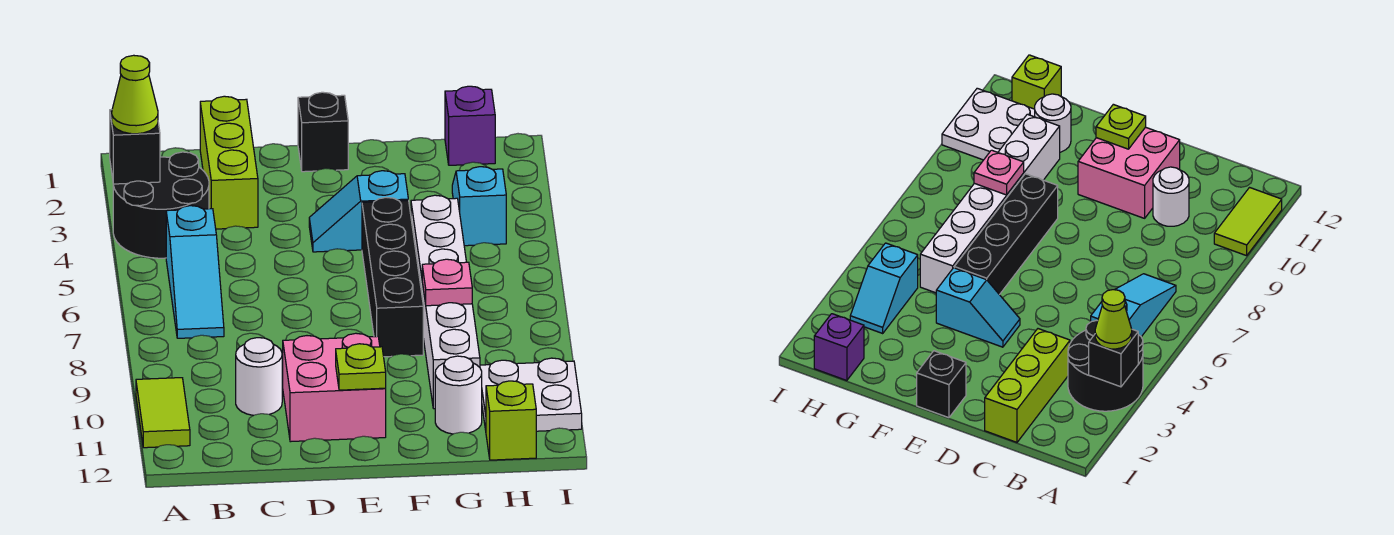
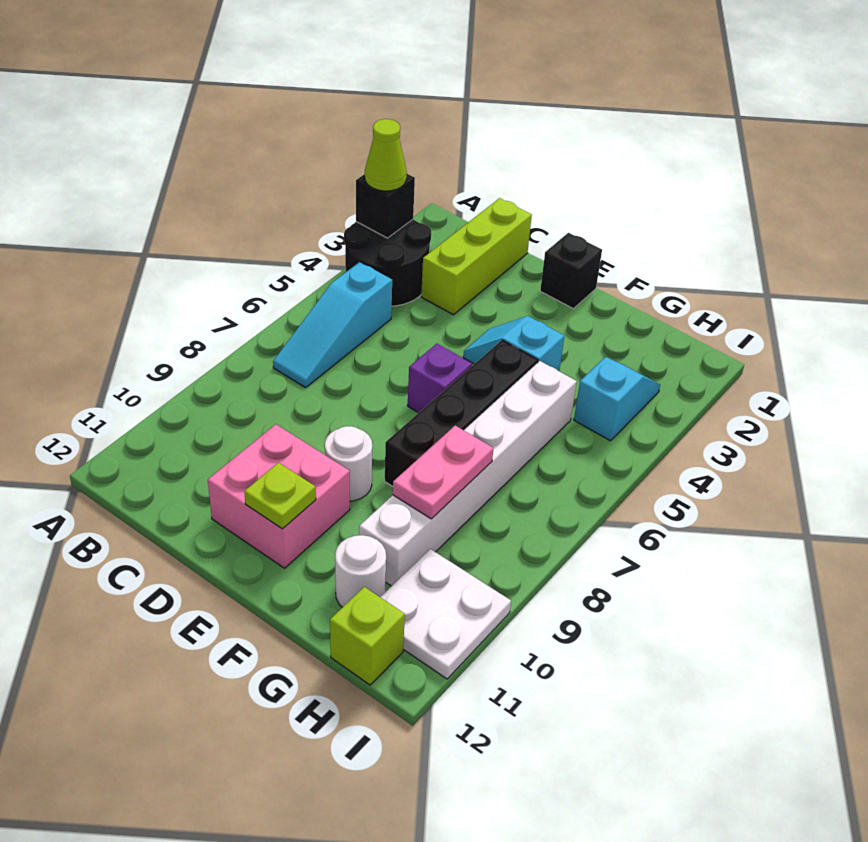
lime tile A10:A11 level 1 -> none
white round brick C10 level 1 -> white round brick E9 level 1
pink plate G8 level 2 -> pink plate G8:G9 level 2
purple brick H1 level 1 -> purple brick E6 level 1

